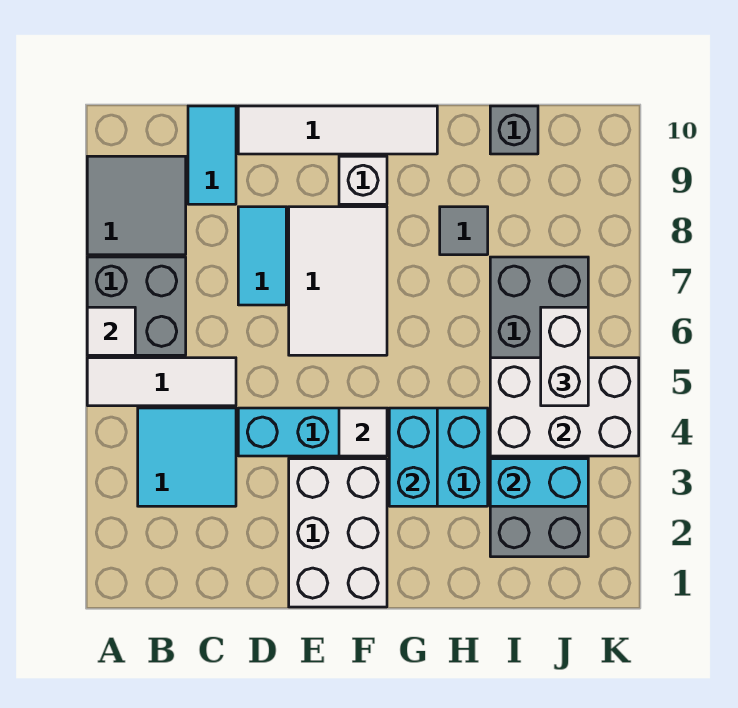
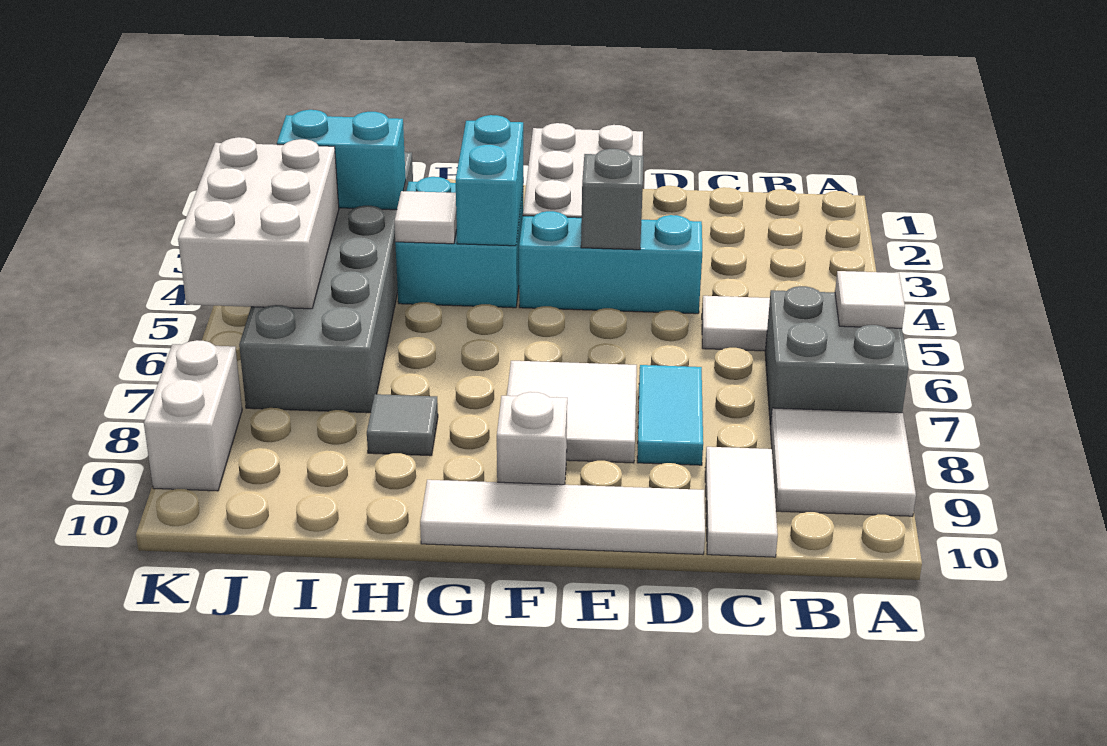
grey tile A8:B9 level 1 -> white tile A8:B9 level 1
cyan tile B3:C4 level 1 -> none
cyan tile C9:C10 level 1 -> white tile C9:C10 level 1
white tile E6:F8 level 1 -> white tile E7:F8 level 1
white tile F4 level 2 -> white tile H4 level 2
white brick I4:K5 level 2 -> white brick J4:K6 level 2
grey brick I10 level 1 -> grey brick E4 level 2
white brick J5:J6 level 3 -> white brick K8:K9 level 1

